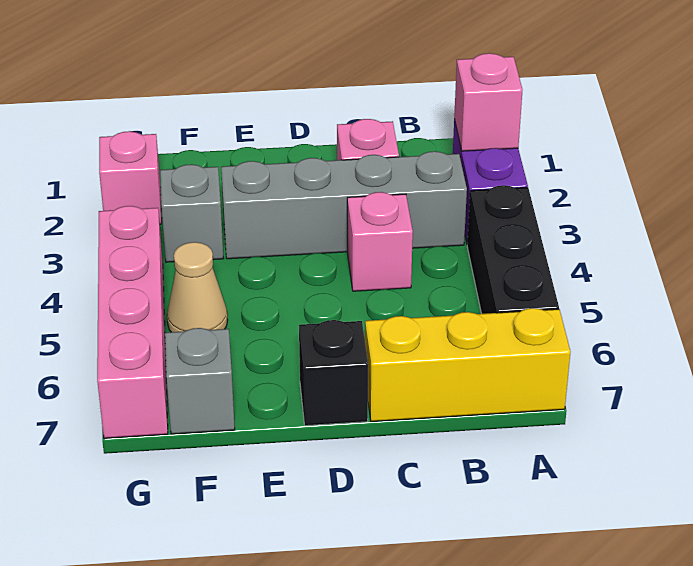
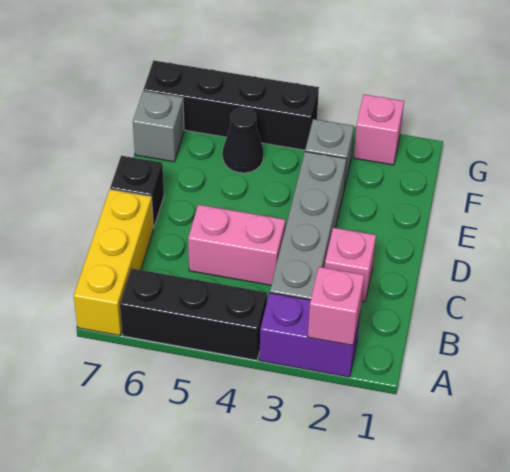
pink brick C4 level 1 -> pink brick C4:C5 level 1
tan cone F5 level 1 -> black cone F5 level 1
pink brick G4:G7 level 1 -> black brick G4:G7 level 1

